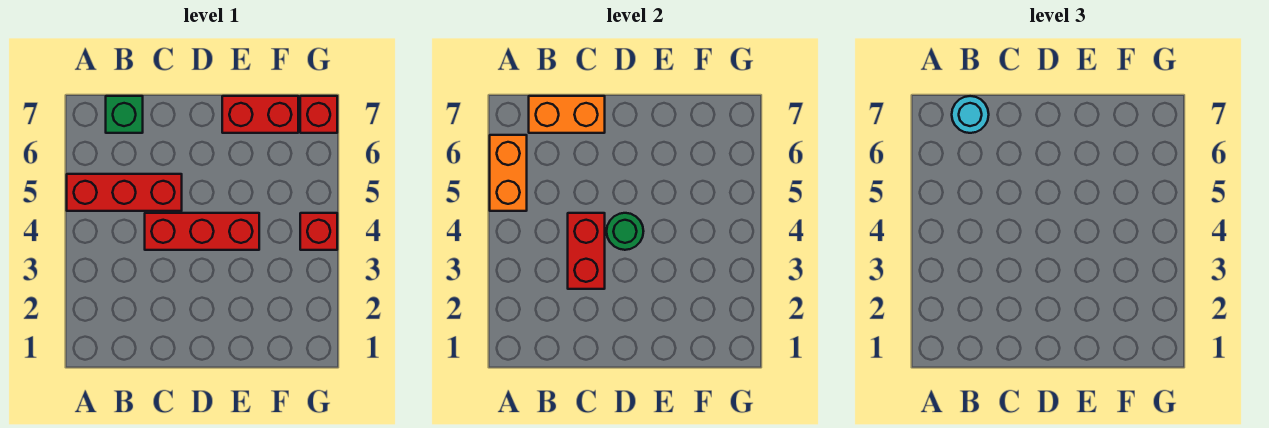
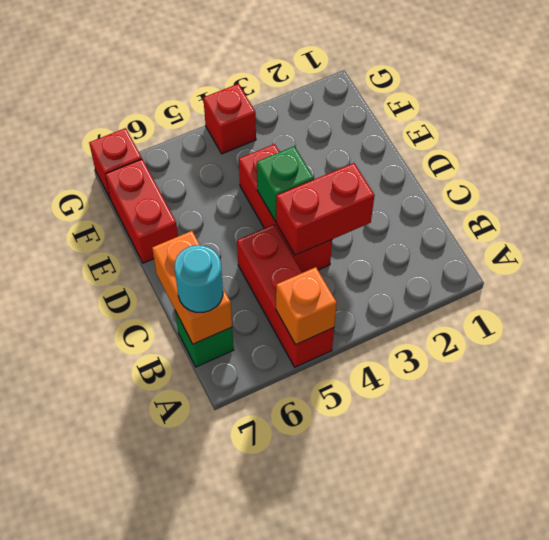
orange brick A5:A6 level 2 -> orange brick A5 level 2
green round brick D4 level 2 -> green brick D4 level 2

